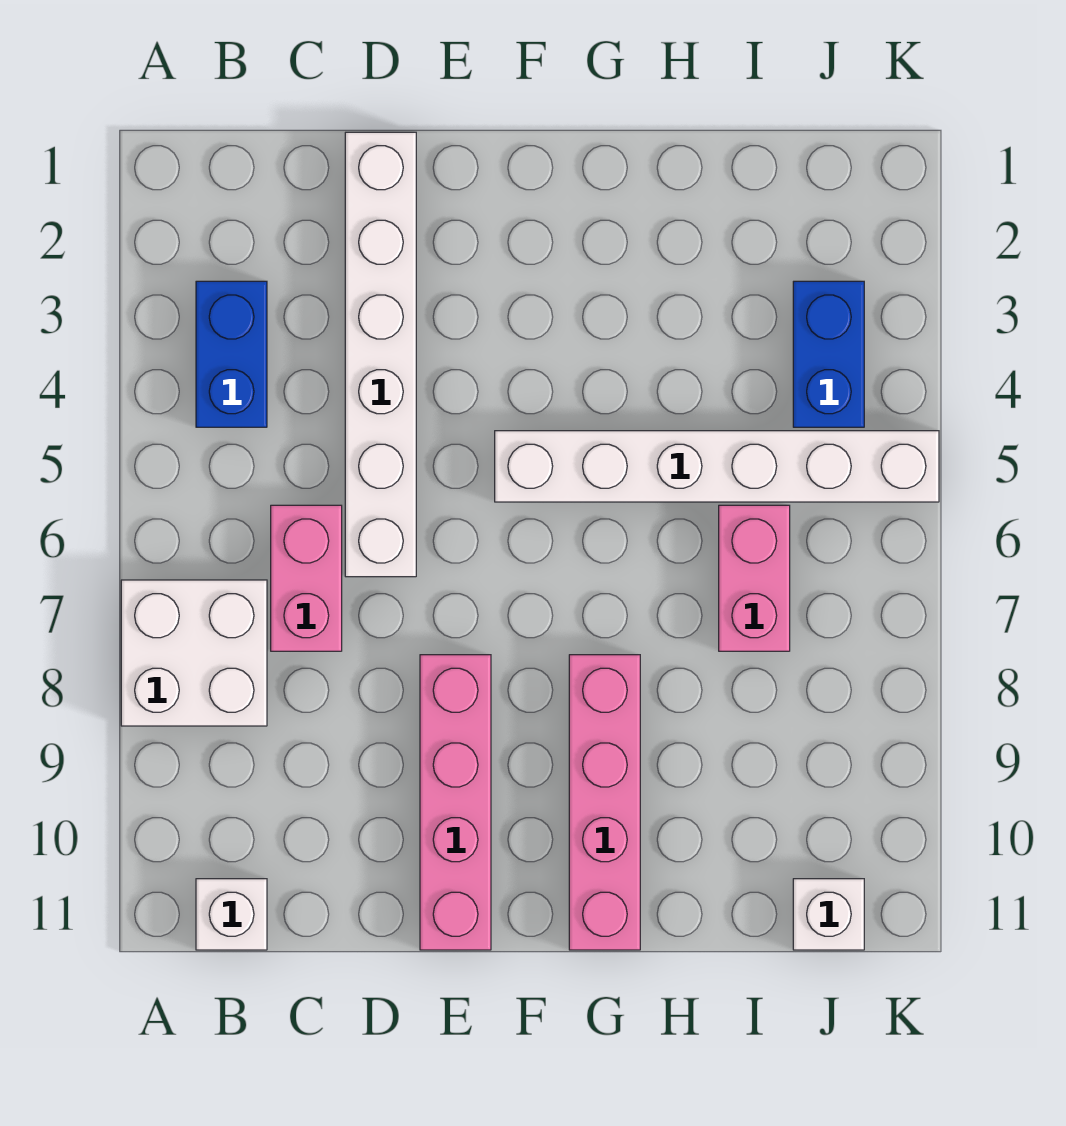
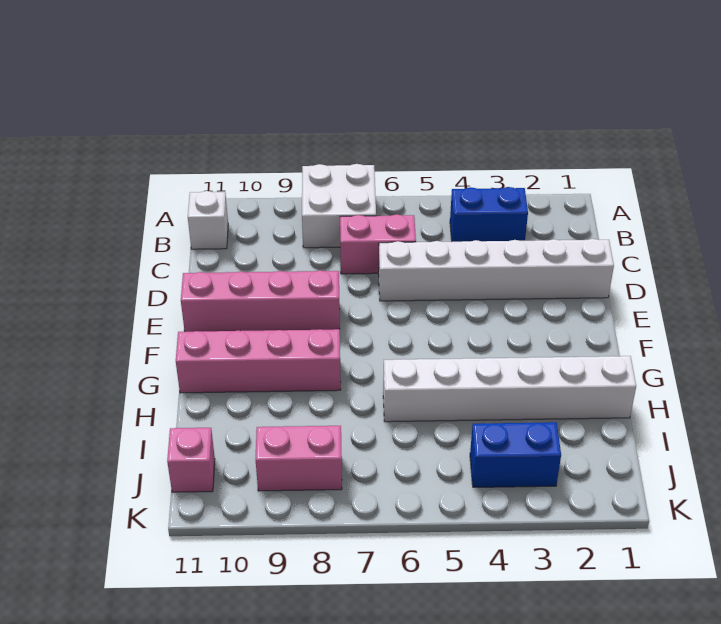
white brick F5:K5 level 1 -> white brick H1:H6 level 1
pink brick I6:I7 level 1 -> pink brick J8:J9 level 1
white brick J11 level 1 -> pink brick J11 level 1

